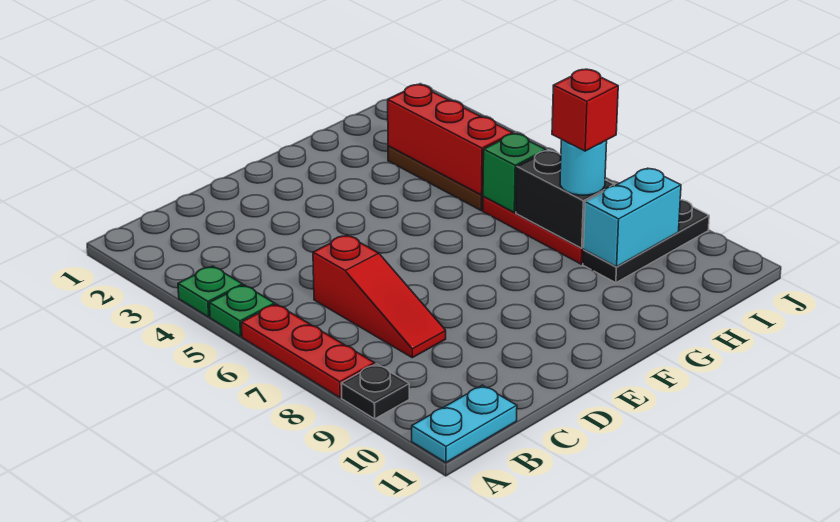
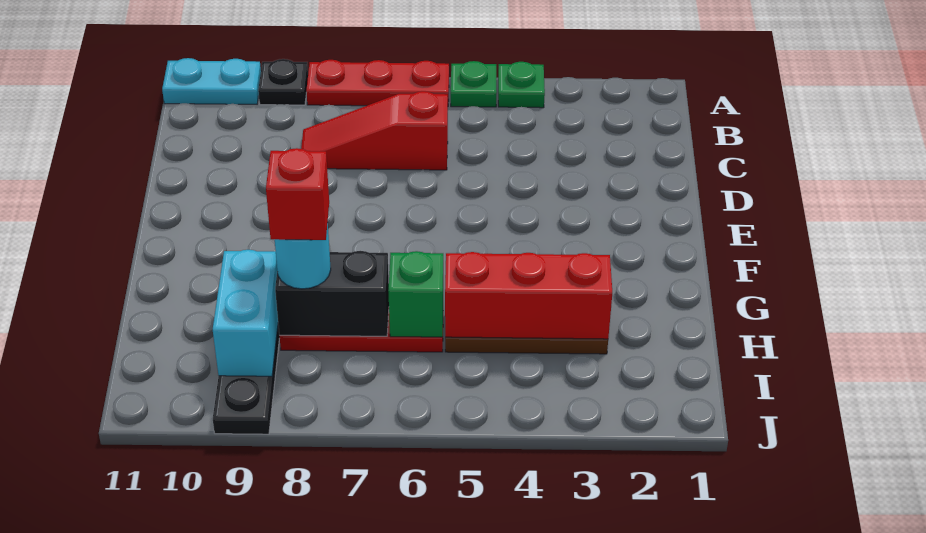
cyan plate A11:B11 level 1 -> cyan plate A10:A11 level 1

